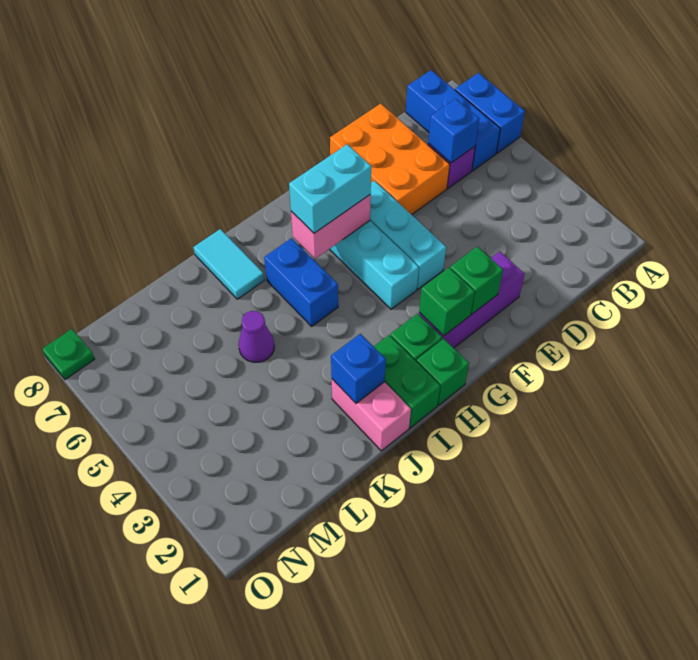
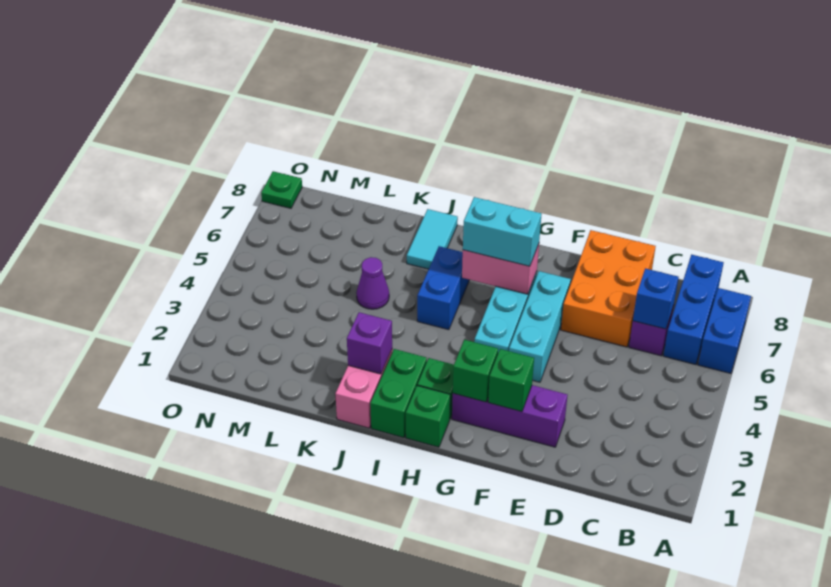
blue brick J2 level 2 -> purple brick J2 level 2

